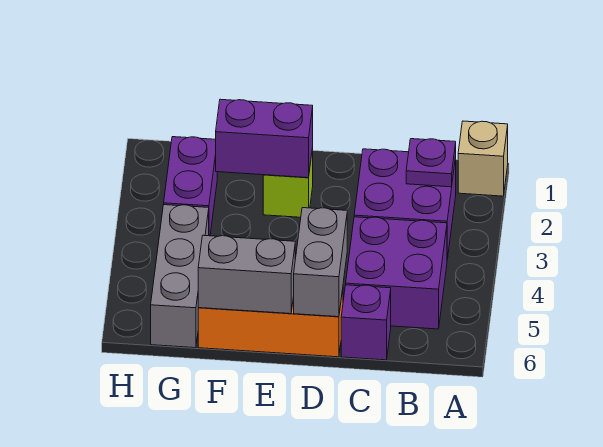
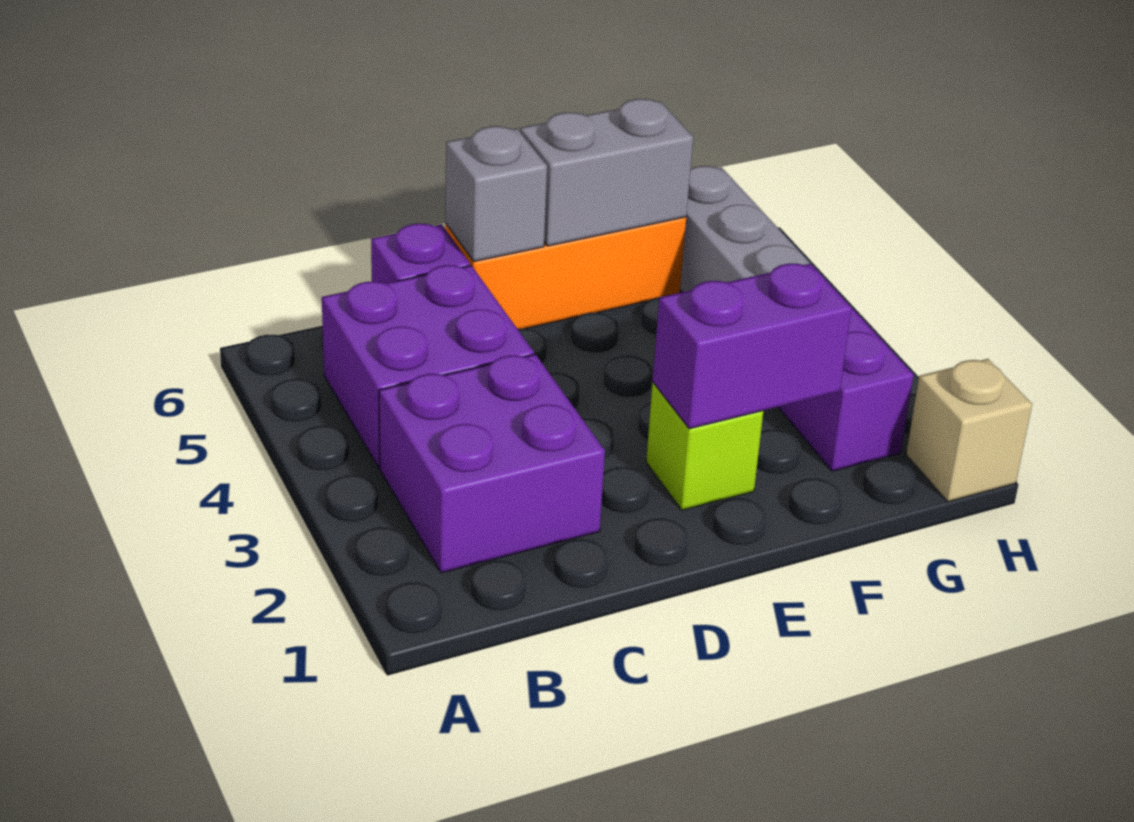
tan brick A1 level 1 -> tan brick H1 level 1
purple plate B2 level 2 -> none
grey brick D5:D6 level 2 -> grey brick D6 level 2

